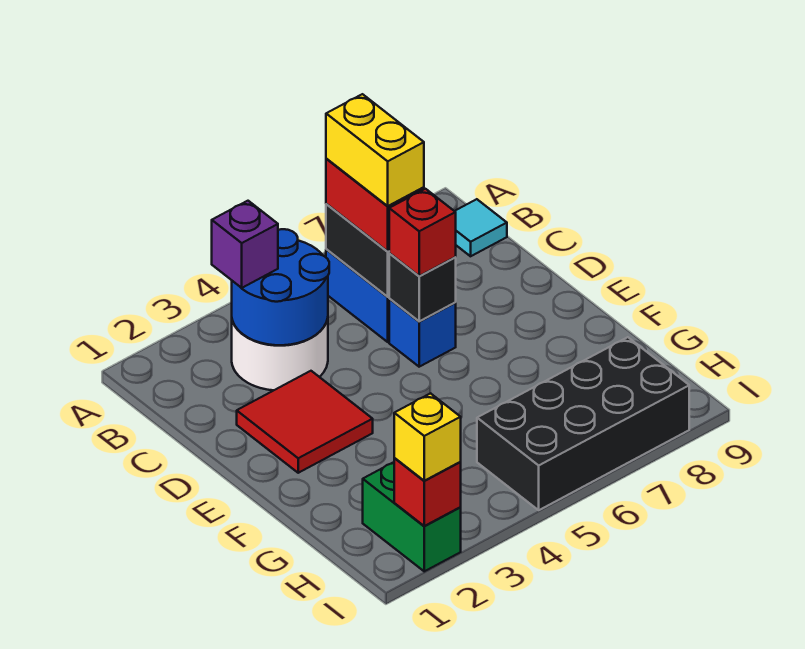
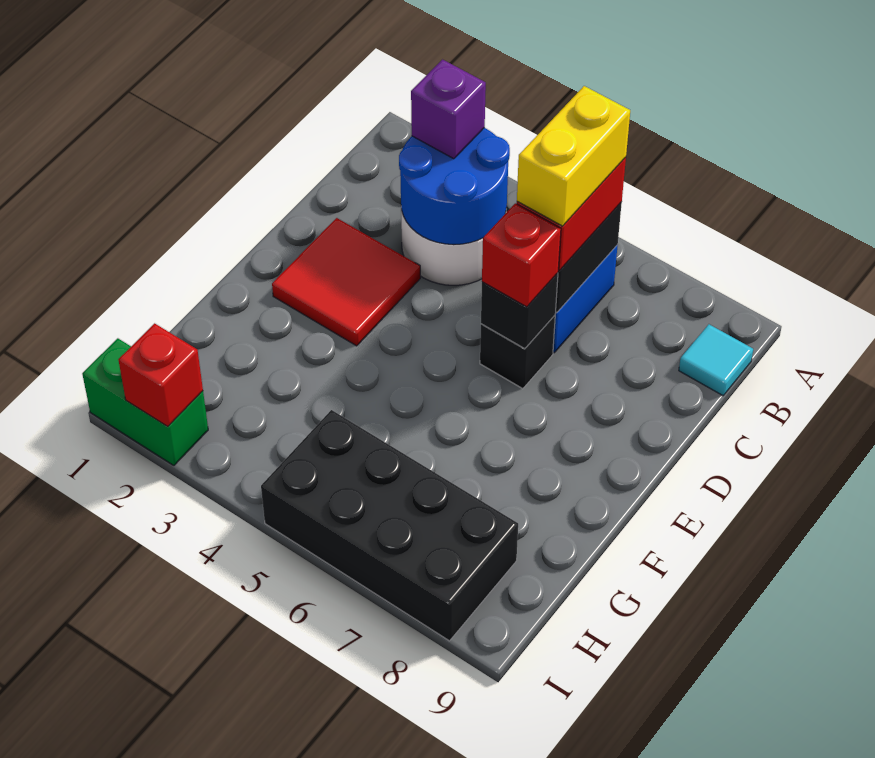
blue brick D6 level 1 -> black brick D6 level 1
green brick H2:I2 level 1 -> green brick I1:I2 level 1
yellow brick I2 level 3 -> none

